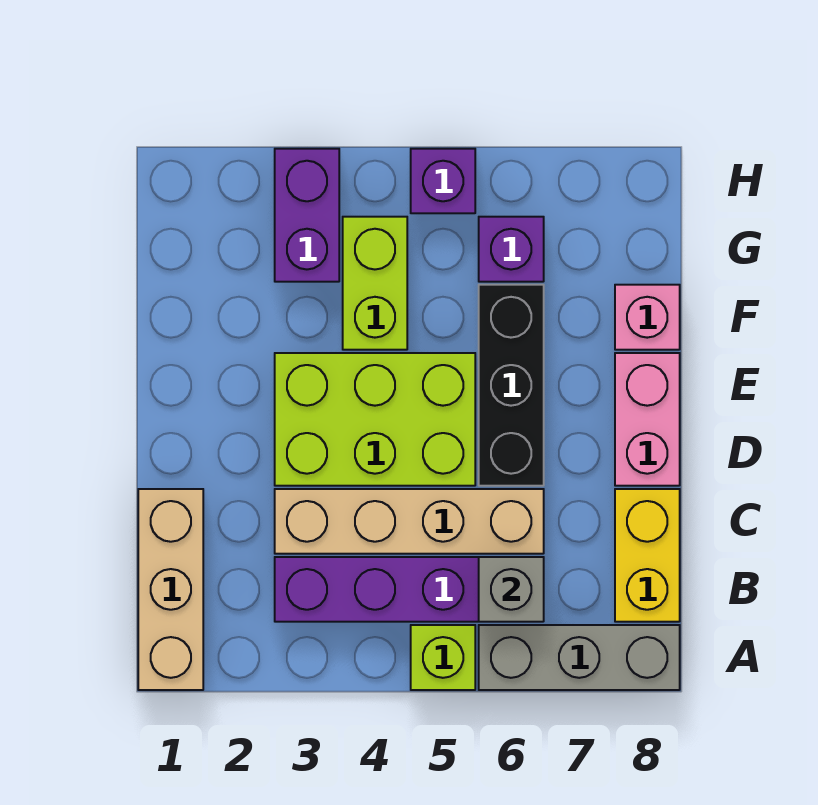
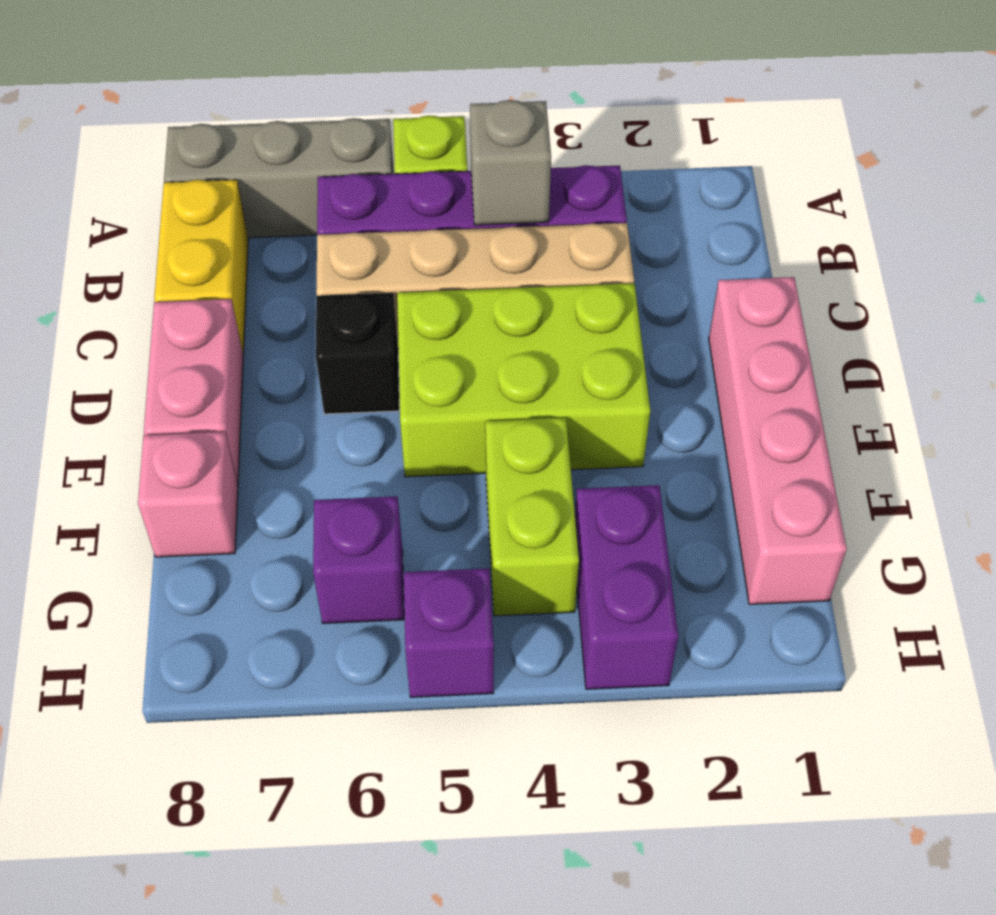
tan brick A1:C1 level 1 -> none
grey brick B6 level 2 -> grey brick B4 level 2
none -> pink brick D1:G1 level 1
black brick D6:F6 level 1 -> black brick D6 level 1

